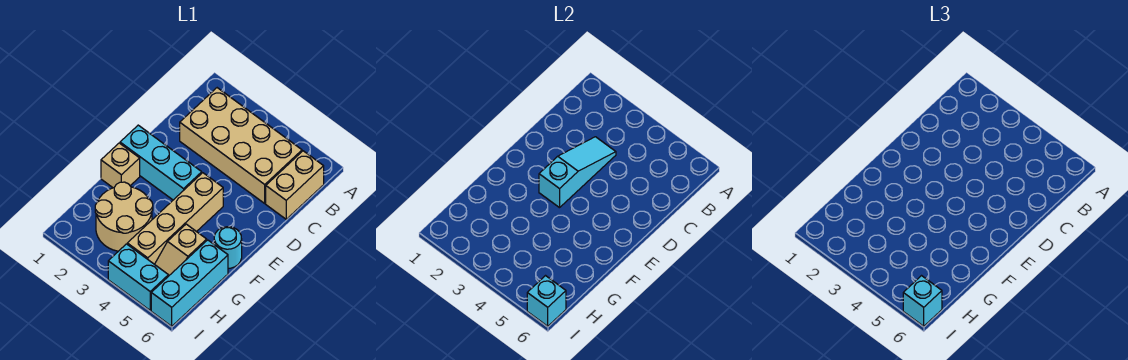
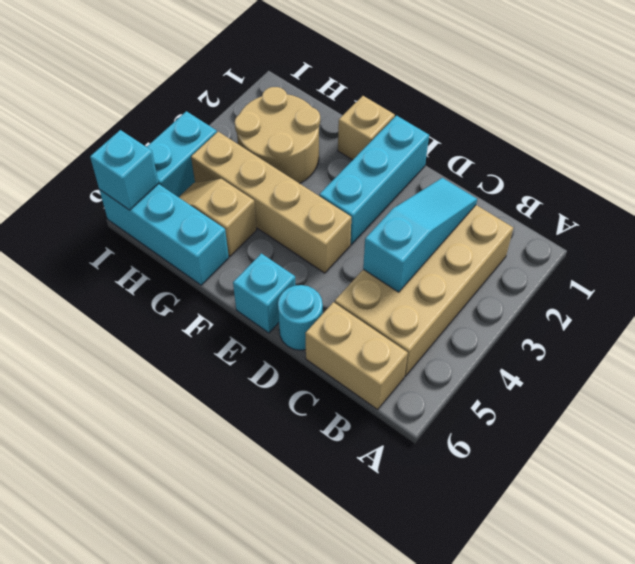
cyan slope C3:E3 level 2 top E -> cyan slope C2:C4 level 2 top 4
cyan round brick F6 level 1 -> cyan round brick D6 level 1
cyan brick I6 level 3 -> cyan brick E6 level 1

